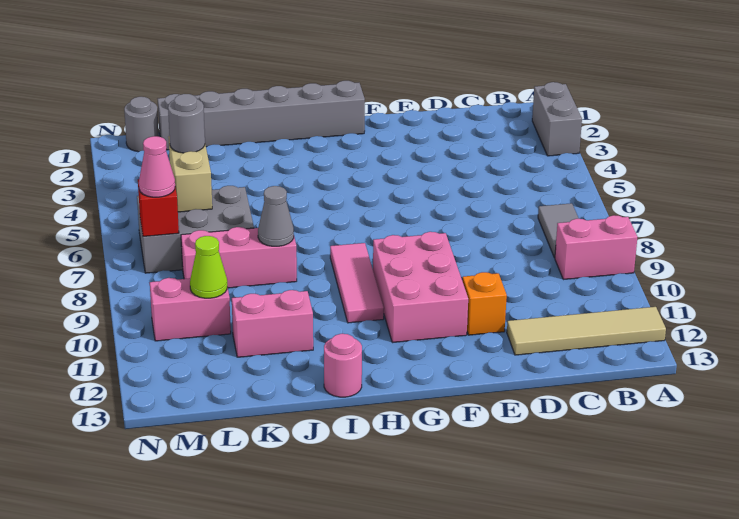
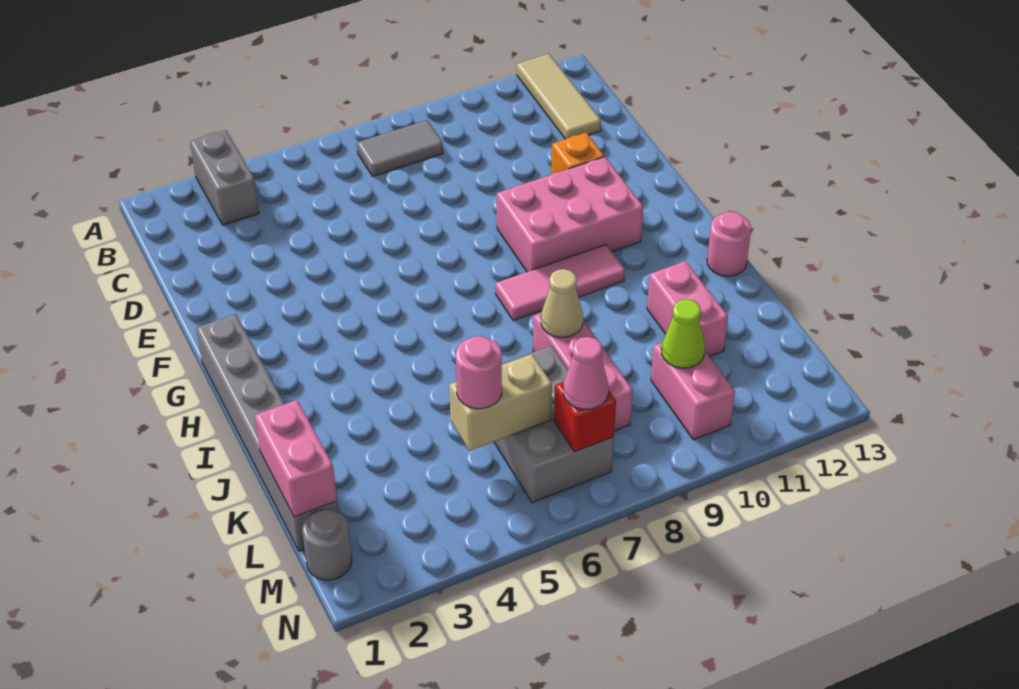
grey brick A2:A3 level 1 -> grey brick A3:B3 level 1
pink brick A9:B9 level 1 -> pink brick K1:L1 level 2
tan tile A12:D12 level 1 -> tan tile A12:C12 level 1
grey cone J8 level 2 -> tan cone J8 level 2
grey round brick L5 level 3 -> pink round brick L5 level 3

